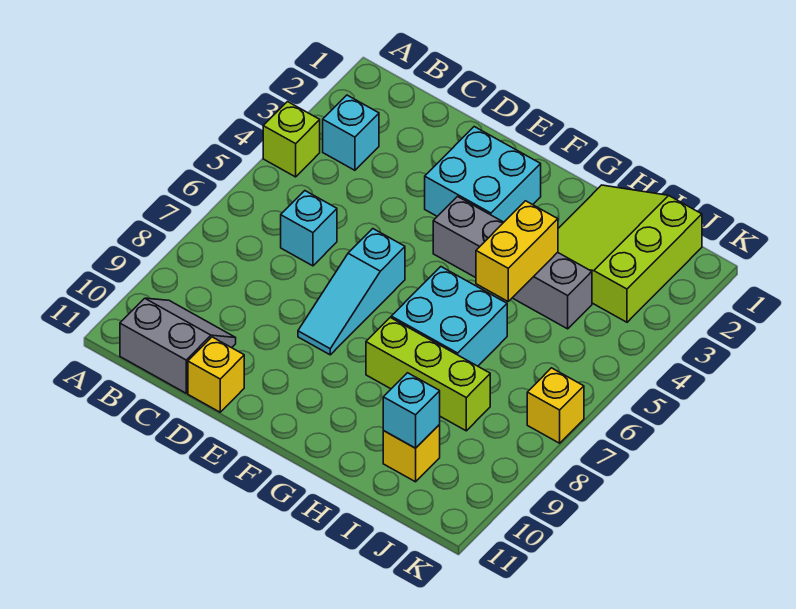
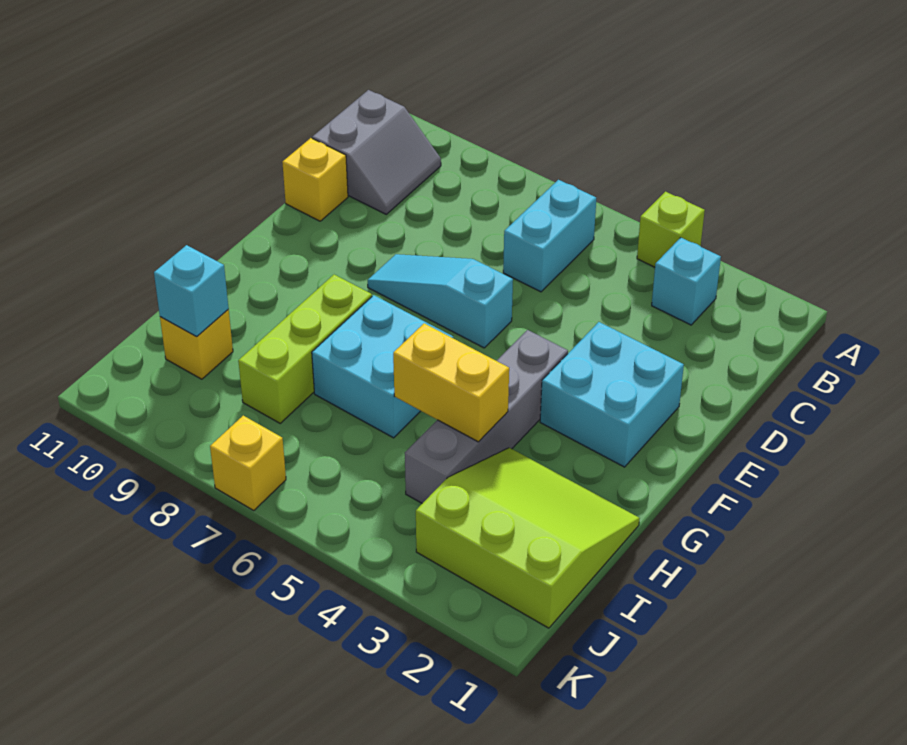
cyan brick C6 level 1 -> cyan brick B6:C6 level 1

